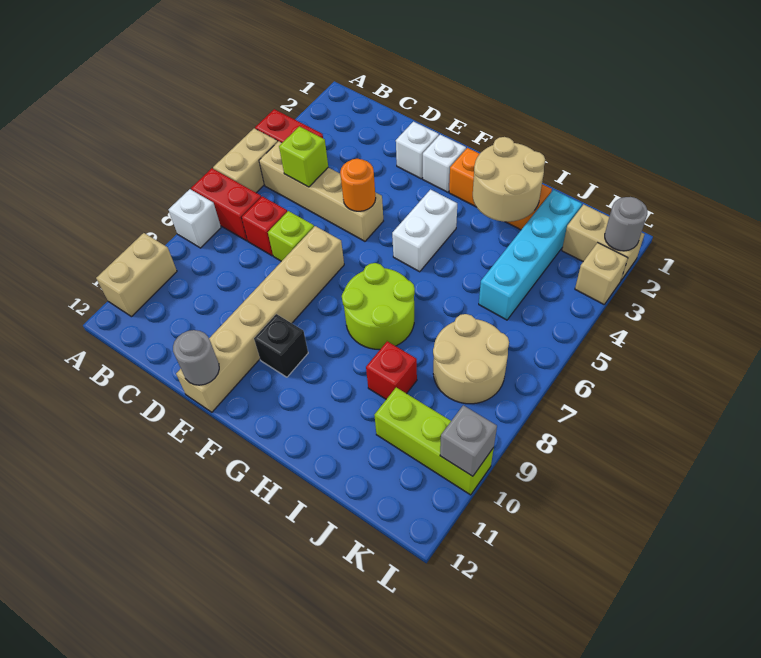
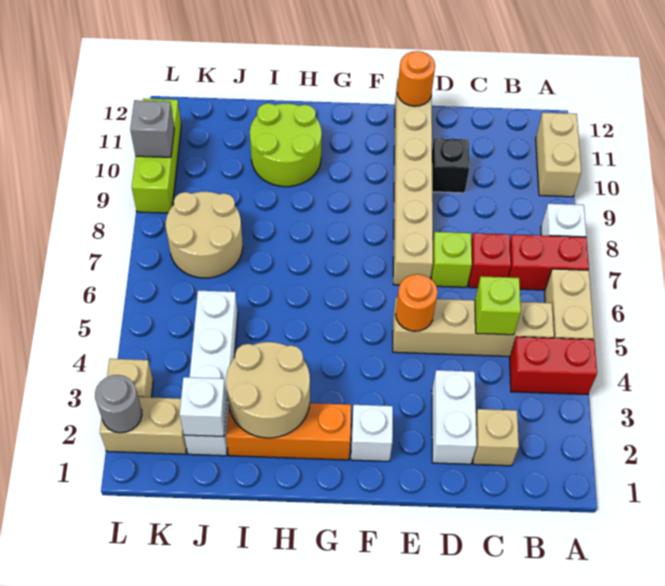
none -> tan brick C2 level 1
white brick E2 level 1 -> white brick J2 level 2
grey round brick E12 level 2 -> orange round brick E12 level 2
black brick F10 level 1 -> black brick D10 level 1
white brick G4:G5 level 1 -> white brick D2:D3 level 1
lime round brick G7:H8 level 1 -> lime round brick H10:I11 level 1
red brick I9 level 1 -> none
cyan brick J2:J5 level 1 -> white brick J2:J5 level 1
lime brick J10:L10 level 1 -> lime brick L9:L11 level 1

